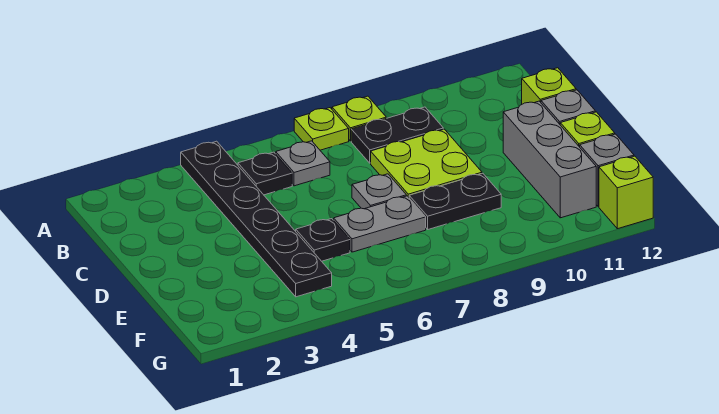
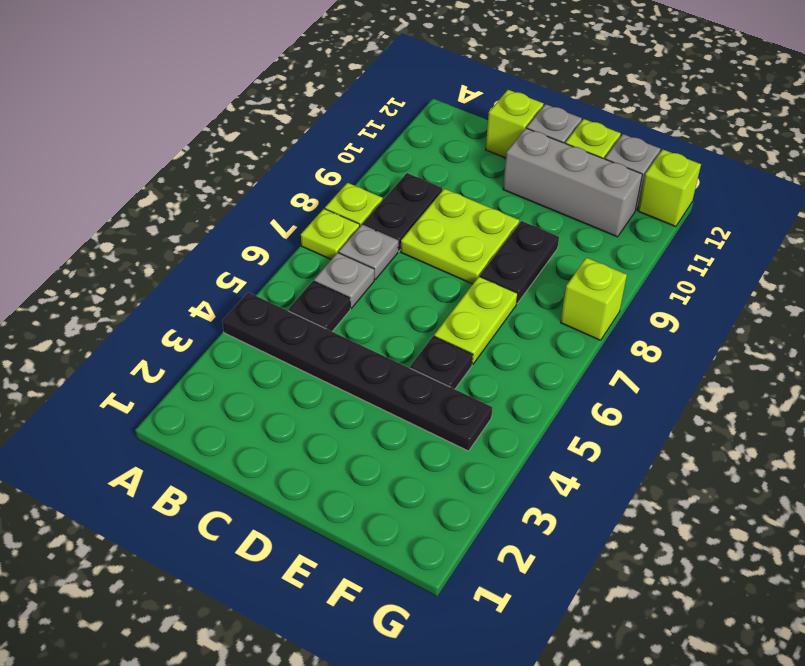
grey plate D7 level 1 -> grey plate B7 level 1
grey plate E6:E7 level 1 -> lime plate E6:E7 level 1
none -> lime brick G8 level 1

